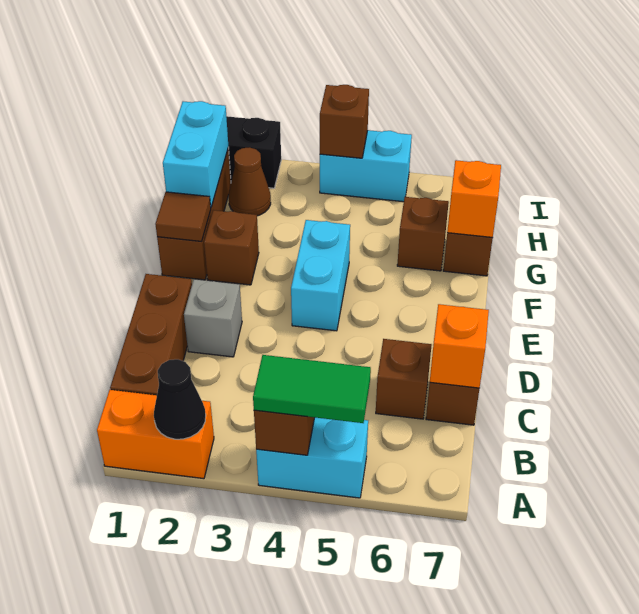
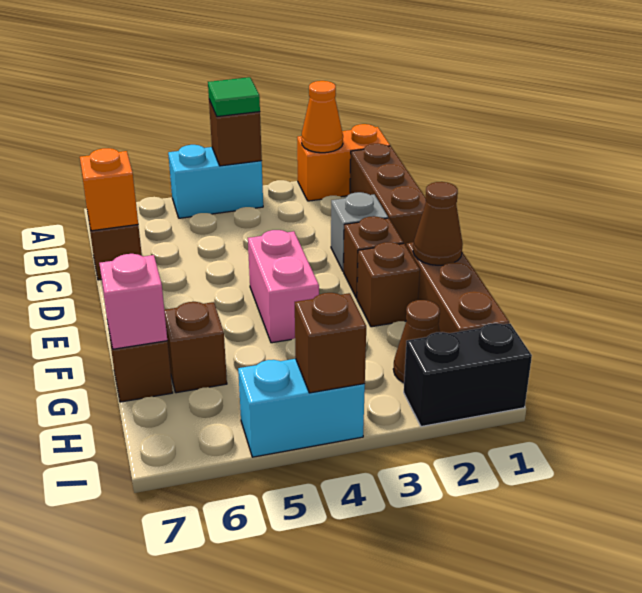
black cone A2 level 2 -> orange cone A2 level 2
green tile A4:A5 level 3 -> green tile A4 level 3
brown brick C6 level 1 -> brown brick E2 level 1
cyan brick E4:F4 level 1 -> pink brick E4:F4 level 1
brown tile F1 level 2 -> brown cone F1 level 2
cyan brick G1:H1 level 2 -> none
orange brick G7 level 2 -> pink brick G7 level 2

